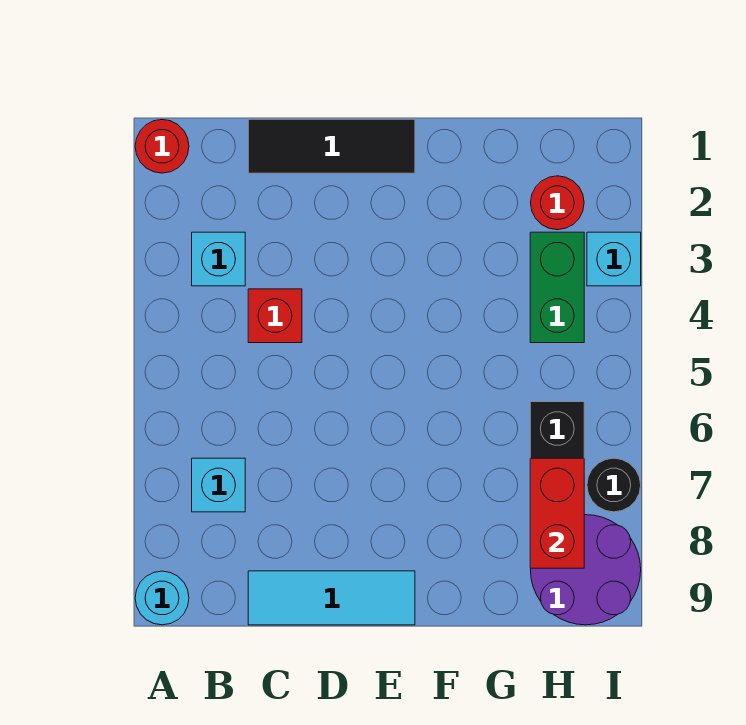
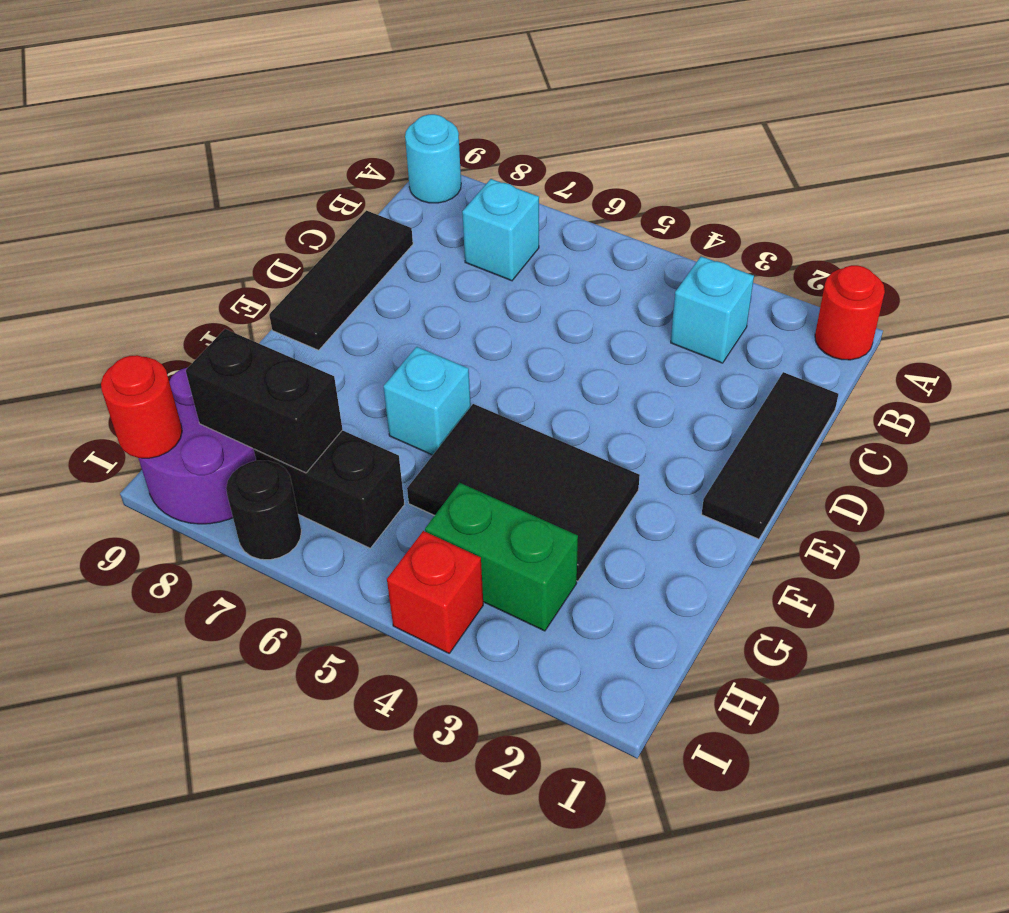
red brick C4 level 1 -> red brick I4 level 1
cyan tile C9:E9 level 1 -> black tile C9:E9 level 1
none -> black tile F3:G5 level 1
red round brick H2 level 1 -> red round brick I9 level 2
red brick H7:H8 level 2 -> black brick H7:H8 level 2
cyan brick I3 level 1 -> cyan brick F6 level 1

